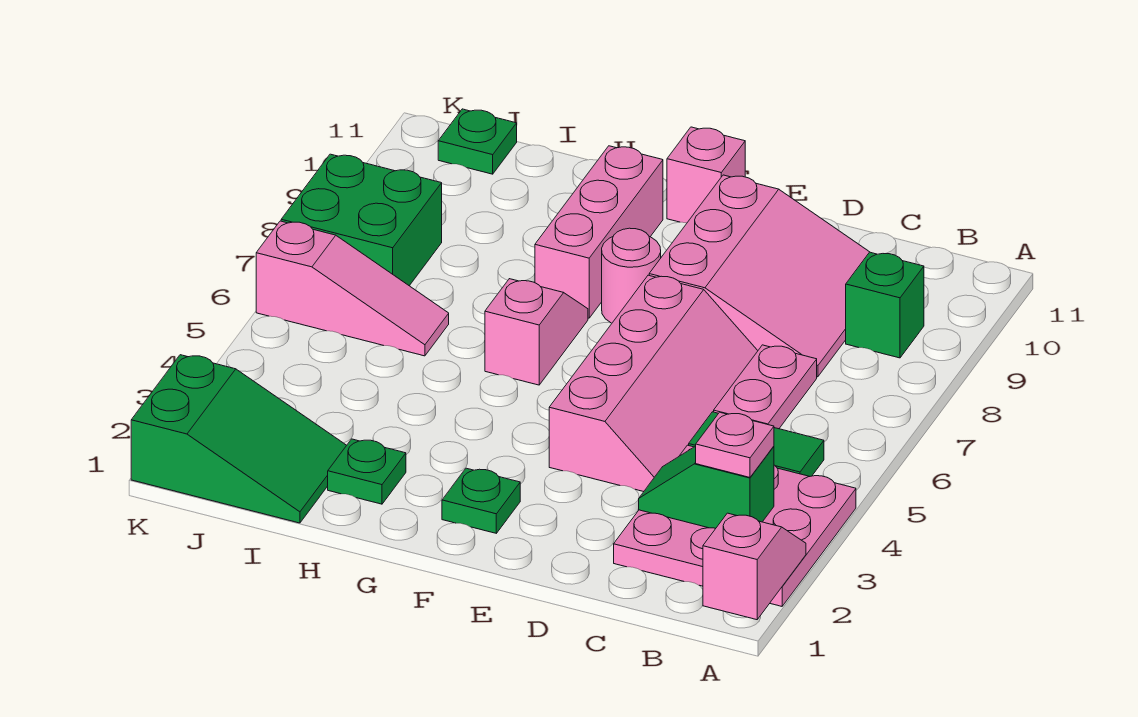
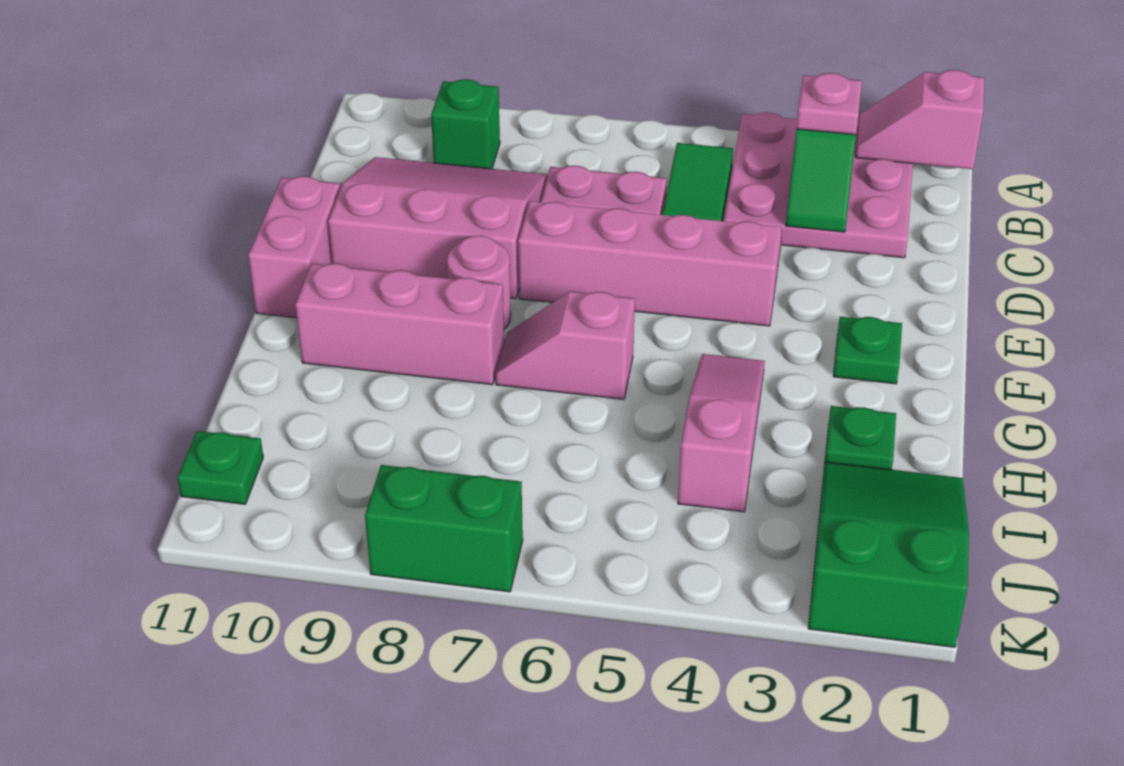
pink brick F11 level 1 -> pink brick E11:F11 level 1
pink slope I6:K6 level 1 top K -> pink slope G4:I4 level 1 top I
green brick J7:K8 level 1 -> green brick K7:K8 level 1

